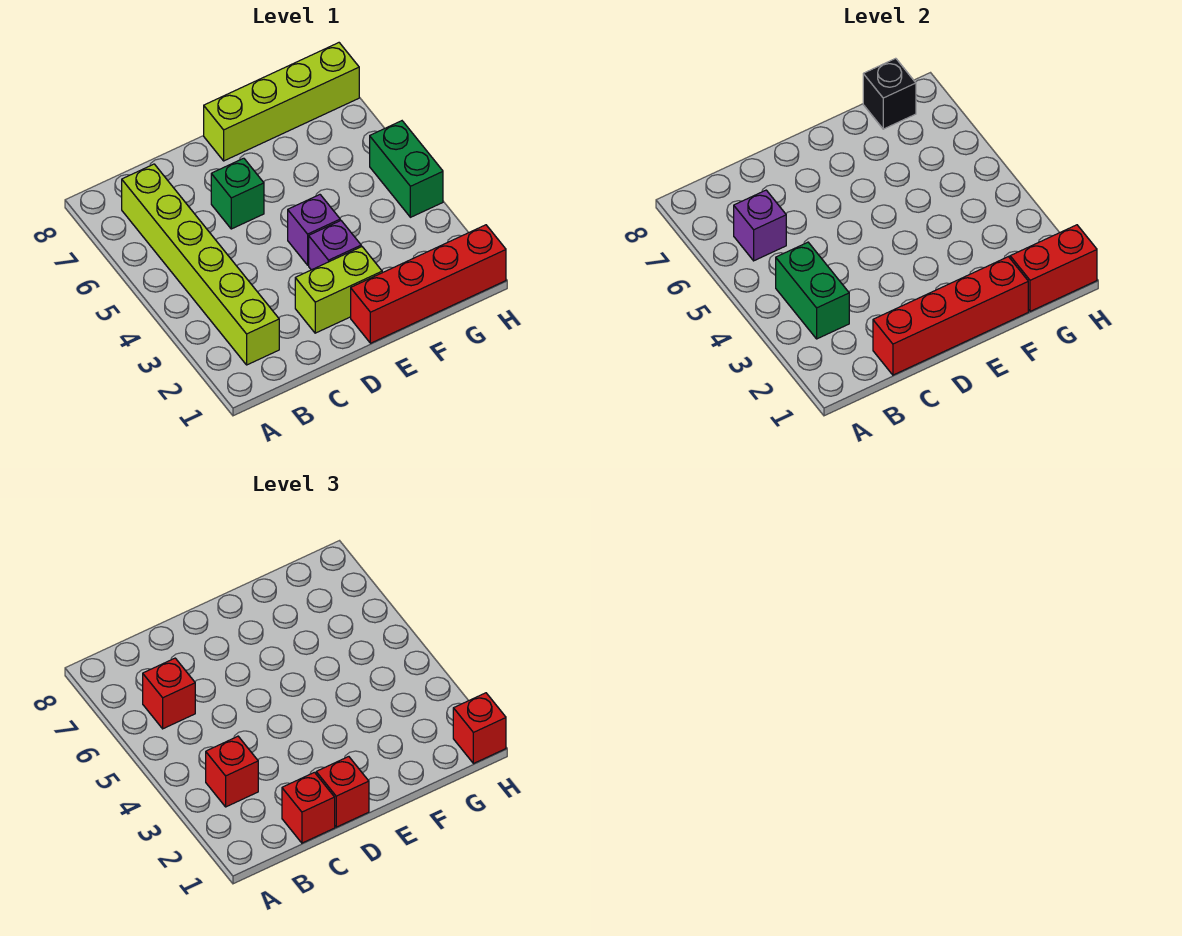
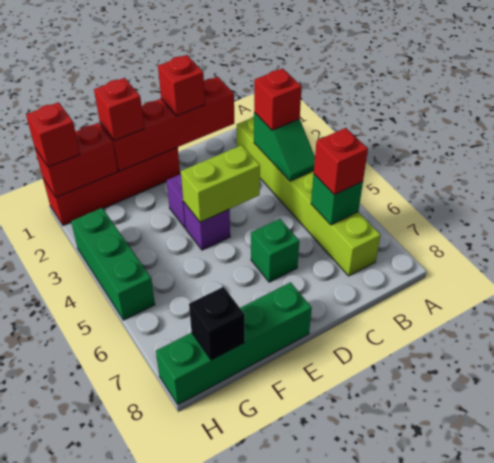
green brick B3:B4 level 2 -> green slope B3:B4 level 2 top 3
purple brick B6 level 2 -> green brick B6 level 2
red brick C1 level 3 -> red brick F1 level 3
lime brick D2:E2 level 1 -> lime brick D4:E4 level 2
lime brick E8:H8 level 1 -> green brick E8:H8 level 1
green brick H4:H5 level 1 -> green brick H3:H5 level 1

